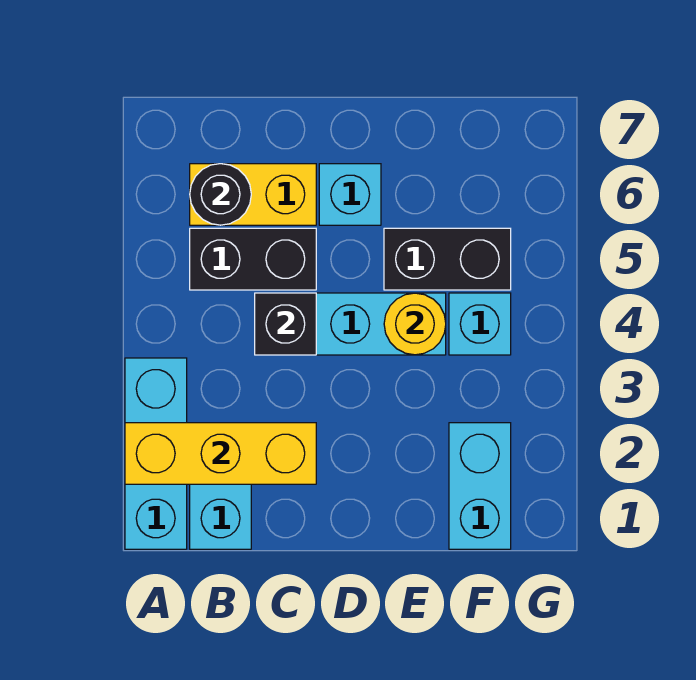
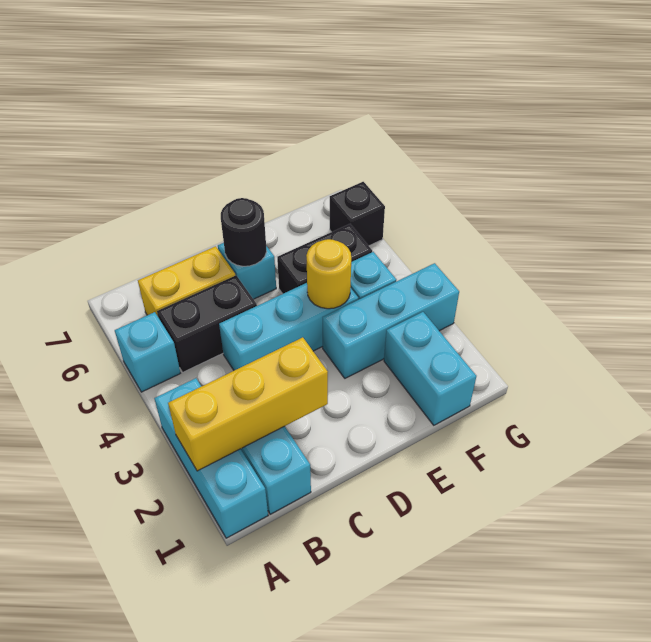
none -> cyan brick A5 level 1
black round brick B6 level 2 -> black round brick D6 level 2
black brick C4 level 2 -> black brick G6 level 1
none -> cyan brick E3:G3 level 1

